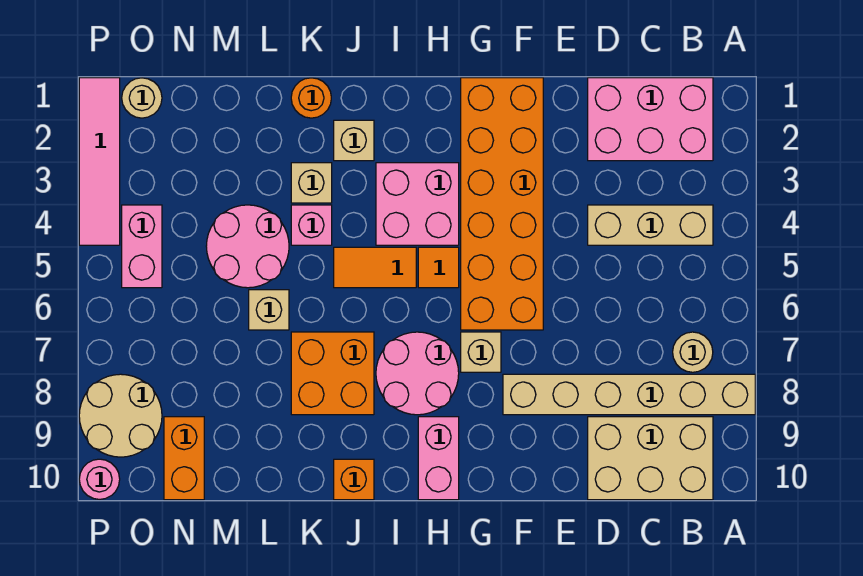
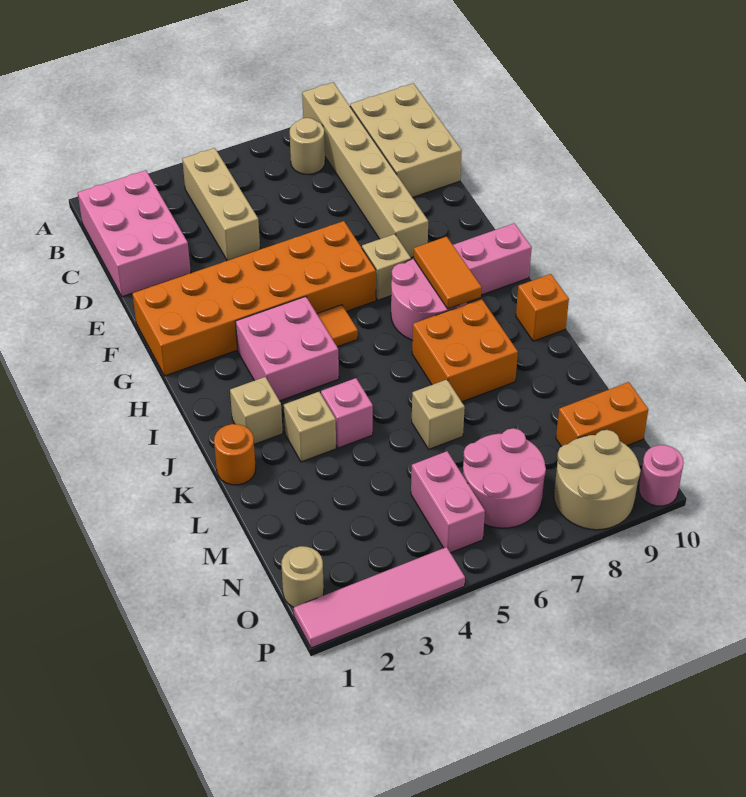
orange tile I5:J5 level 1 -> orange tile H8:I8 level 2
pink round brick L4:M5 level 1 -> pink round brick N6:O7 level 1
pink brick O4:O5 level 1 -> pink brick N5:O5 level 1

